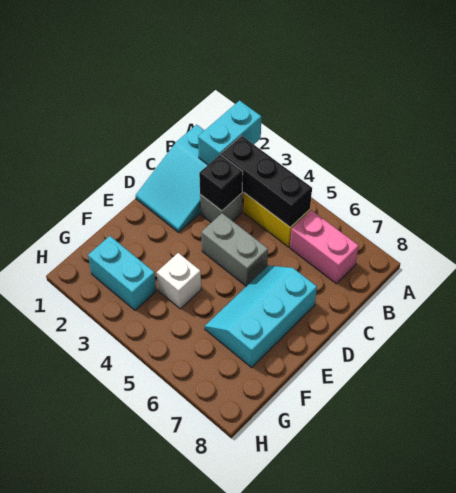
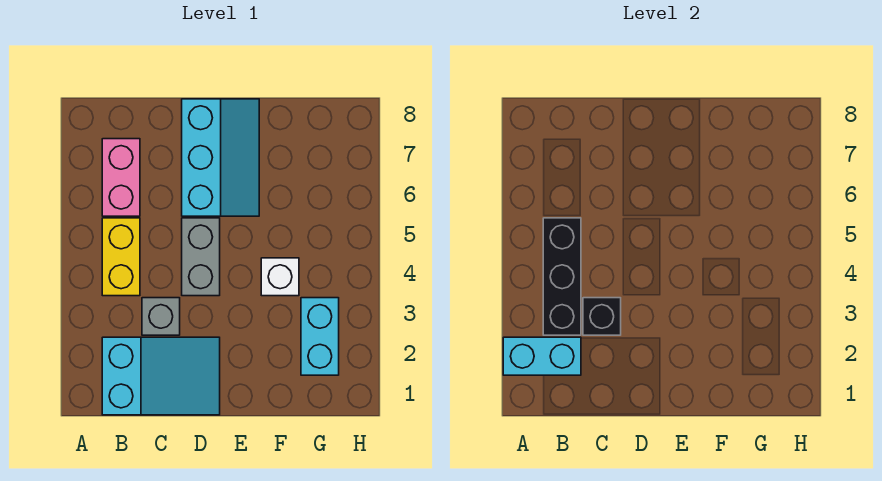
cyan slope D6:F7 level 1 top 7 -> cyan slope D6:E8 level 1 top D

